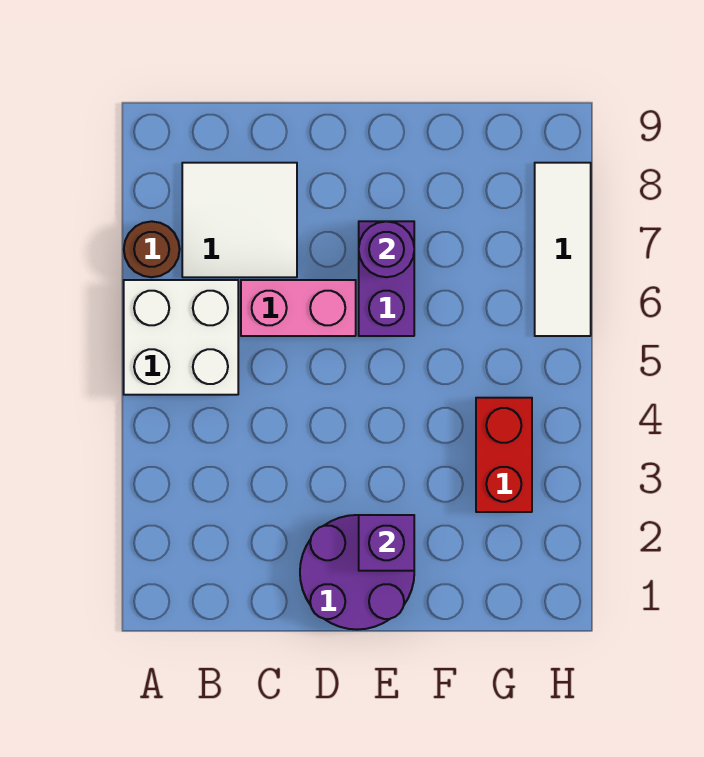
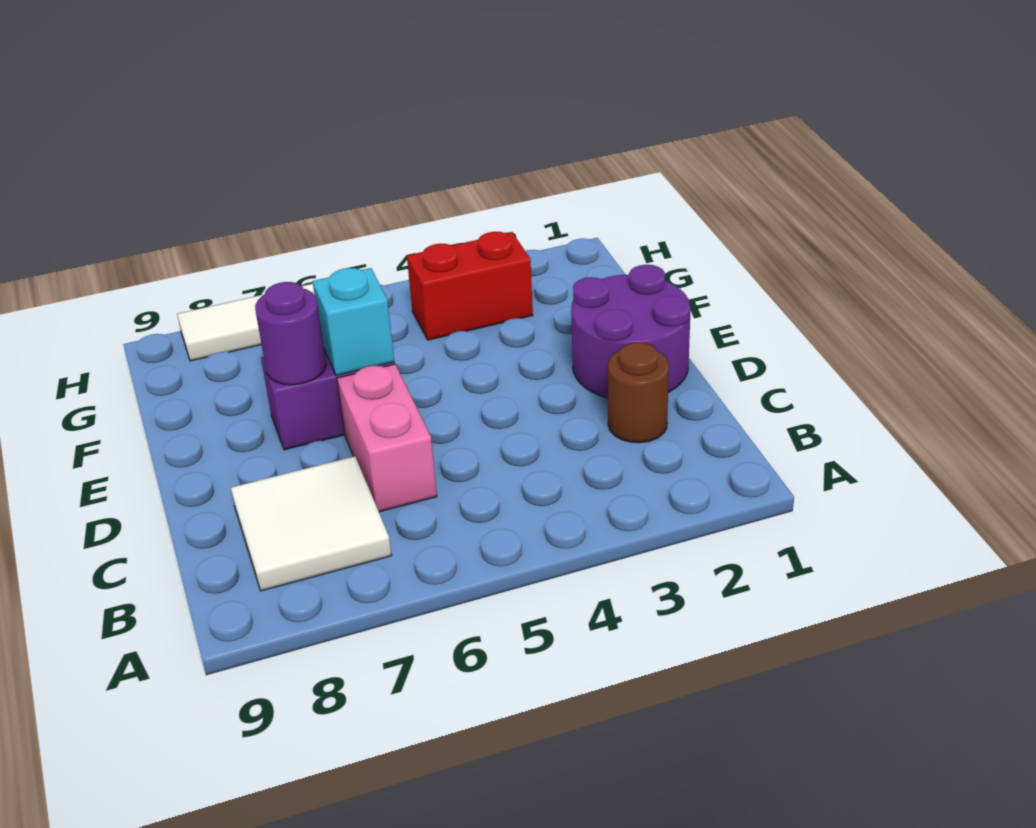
white brick A5:B6 level 1 -> none
brown round brick A7 level 1 -> brown round brick C2 level 1
purple brick E2 level 2 -> none
none -> cyan brick E6 level 2

